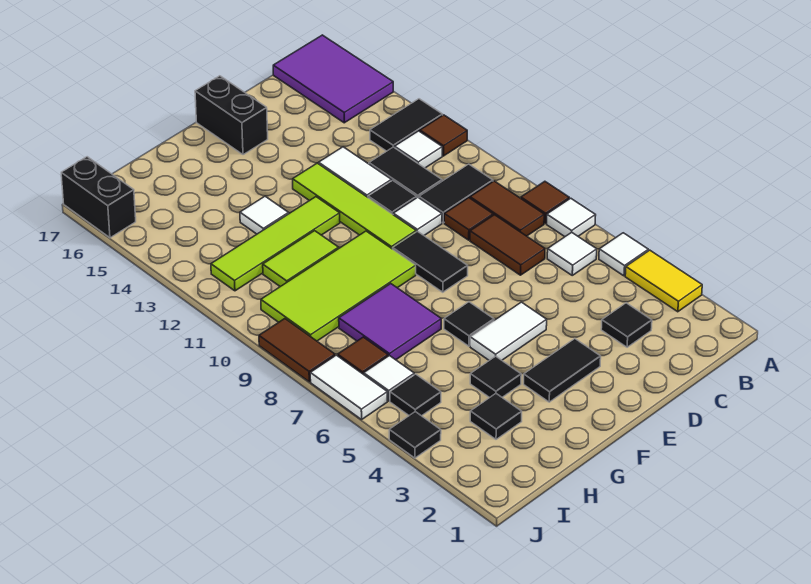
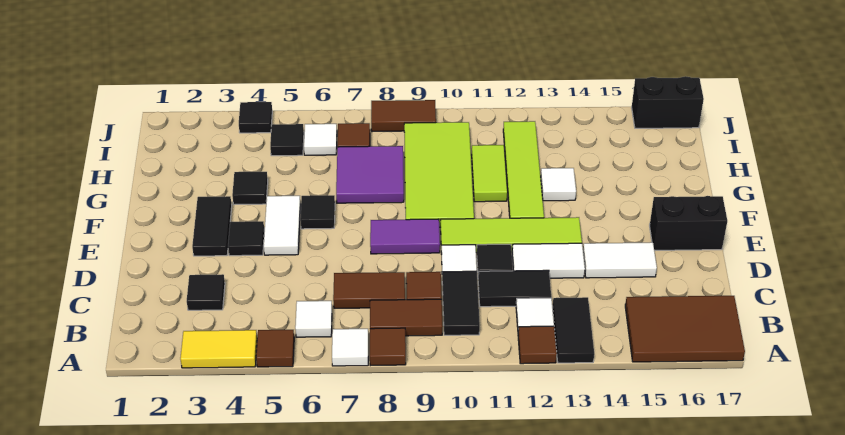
white tile A5 level 1 -> brown tile A5 level 1
purple tile A15:B17 level 1 -> brown tile A15:B17 level 1
black tile E8:E9 level 1 -> purple tile E8:E9 level 1
black tile H3 level 1 -> black tile E4 level 1
white tile J6:J7 level 1 -> white tile D14:D15 level 1

